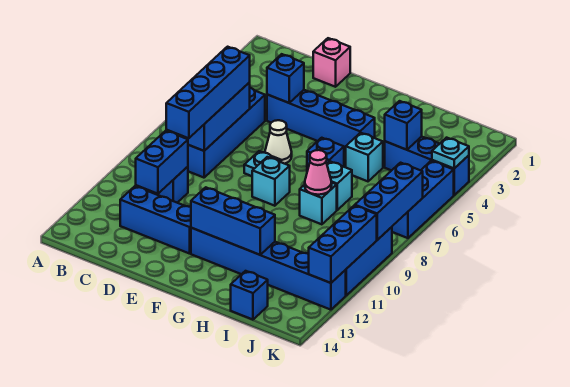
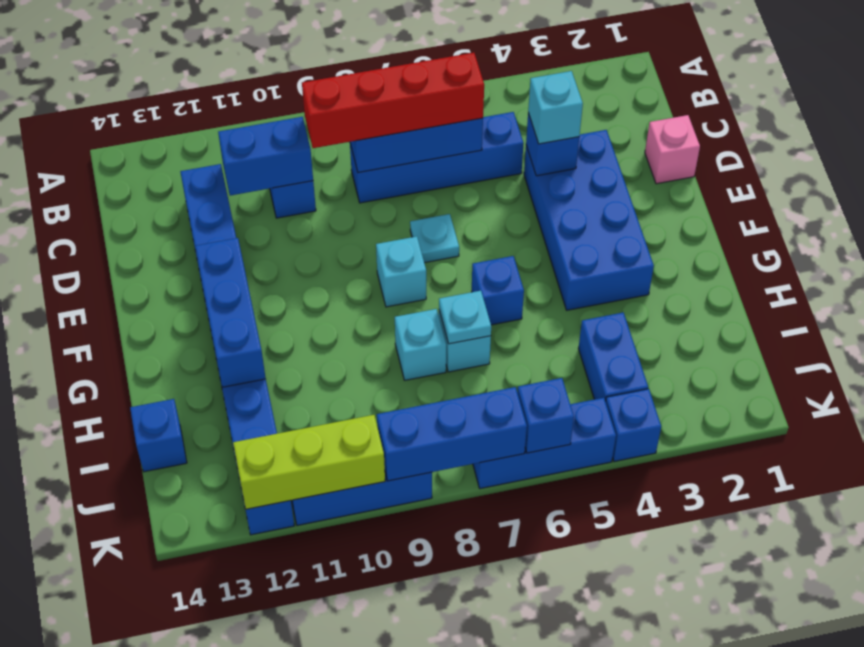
blue brick C6:C9 level 3 -> red brick C6:C9 level 3
blue brick D4:G4 level 1 -> blue brick D3:G4 level 1
white cone E6 level 1 -> none
cyan brick H5 level 1 -> cyan brick D4 level 3
pink cone H8 level 2 -> none
blue brick I4 level 2 -> blue brick K6 level 2
cyan plate K4 level 2 -> cyan plate H7 level 2
blue brick K10:K12 level 2 -> lime brick K10:K12 level 2

